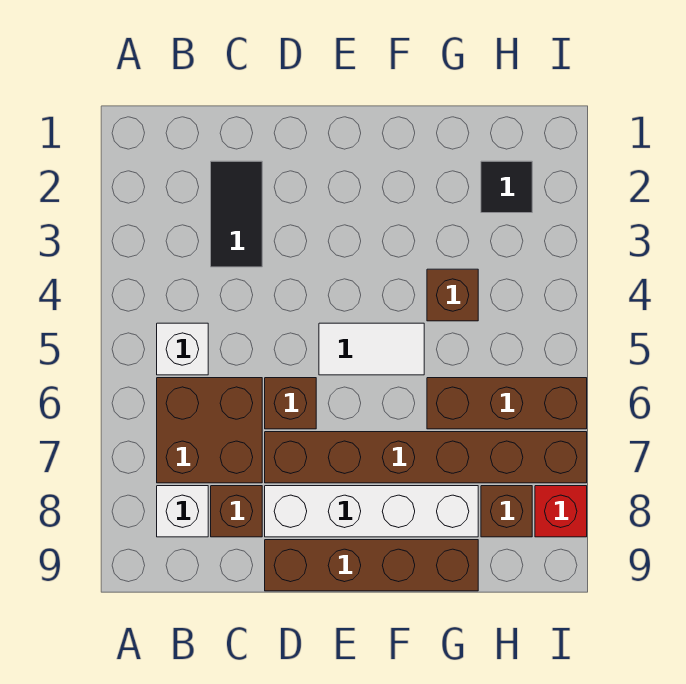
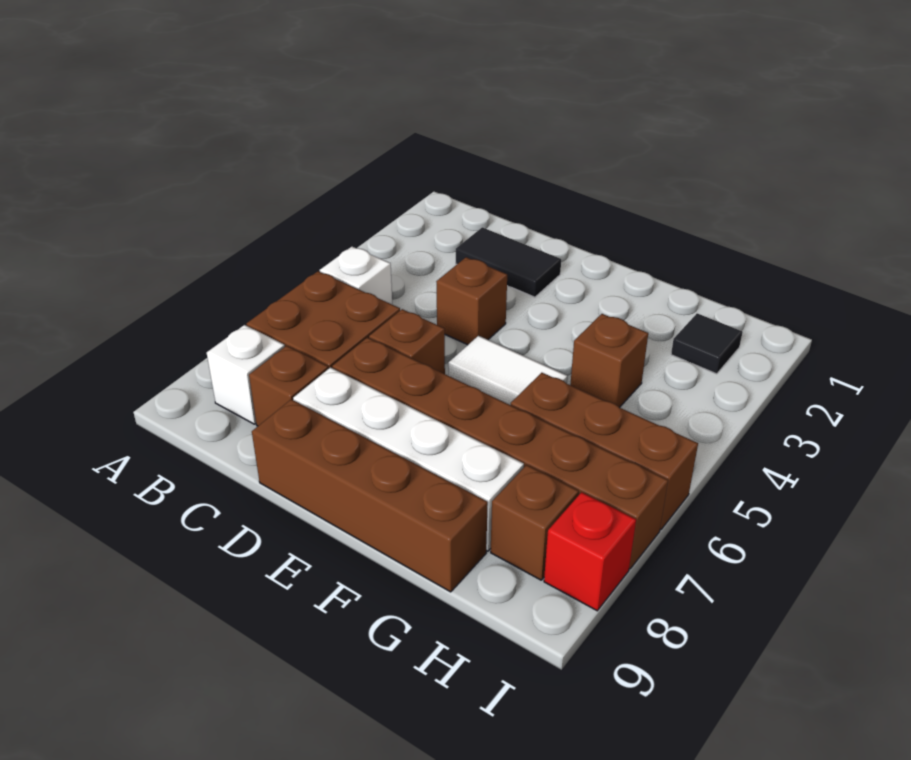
black tile C2:C3 level 1 -> black tile C2:D2 level 1
none -> brown brick D4 level 1

